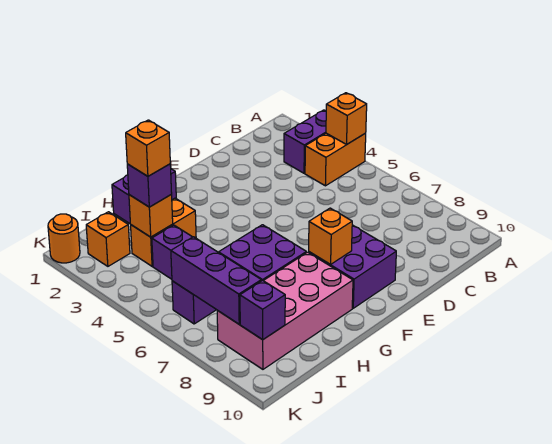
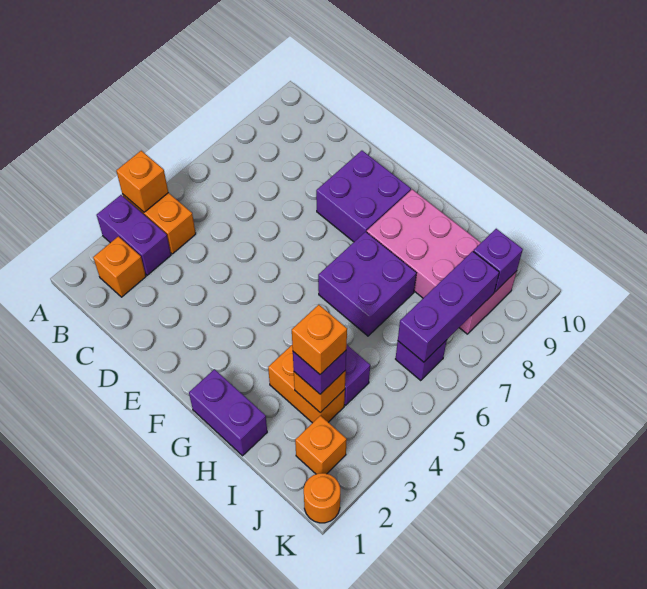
orange brick F8 level 2 -> orange brick B2 level 1

